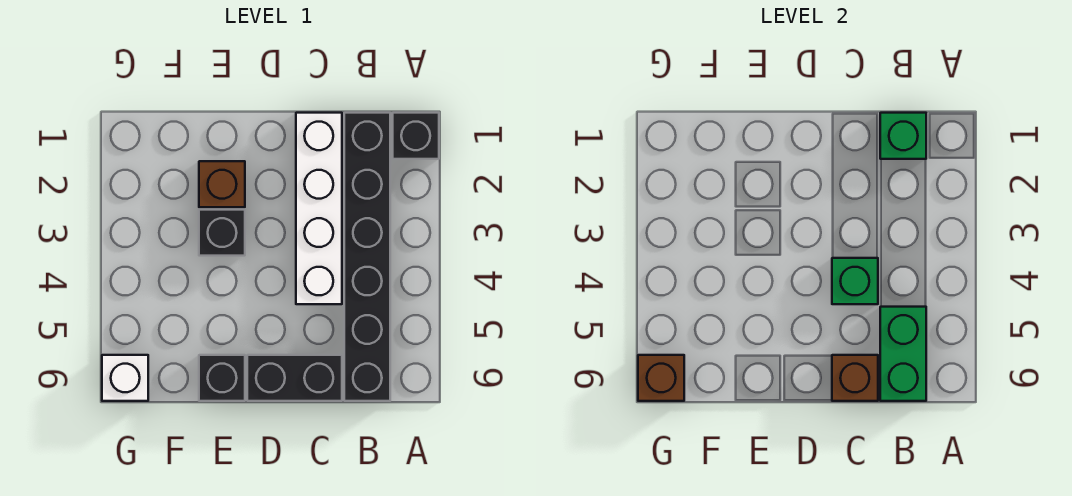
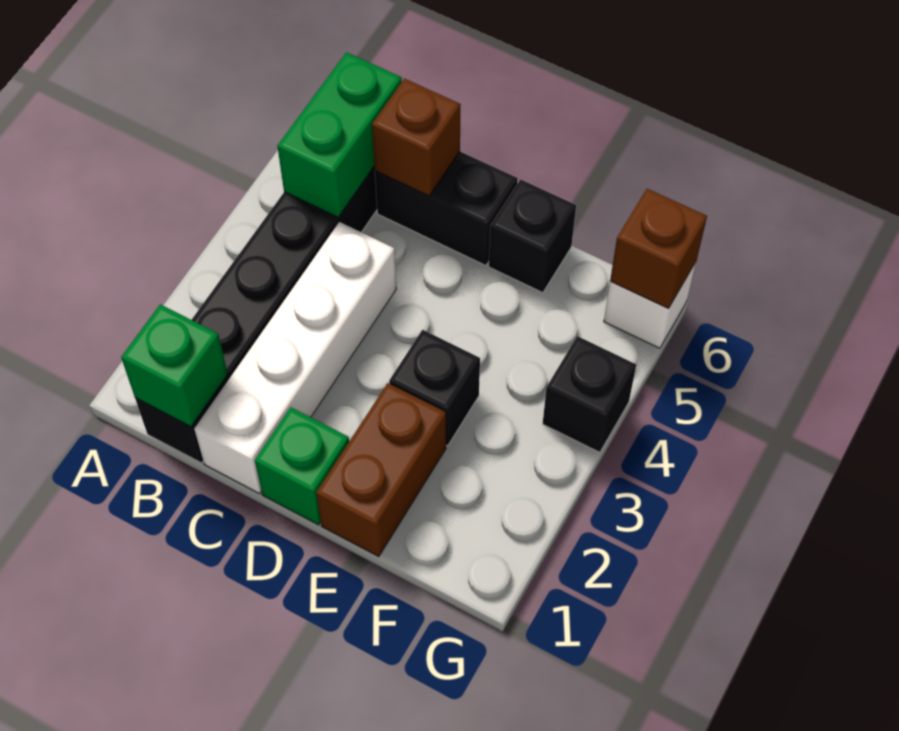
black brick A1 level 1 -> black brick G4 level 1
green brick C4 level 2 -> green brick D1 level 1
brown brick E2 level 1 -> brown brick E1:E2 level 1

